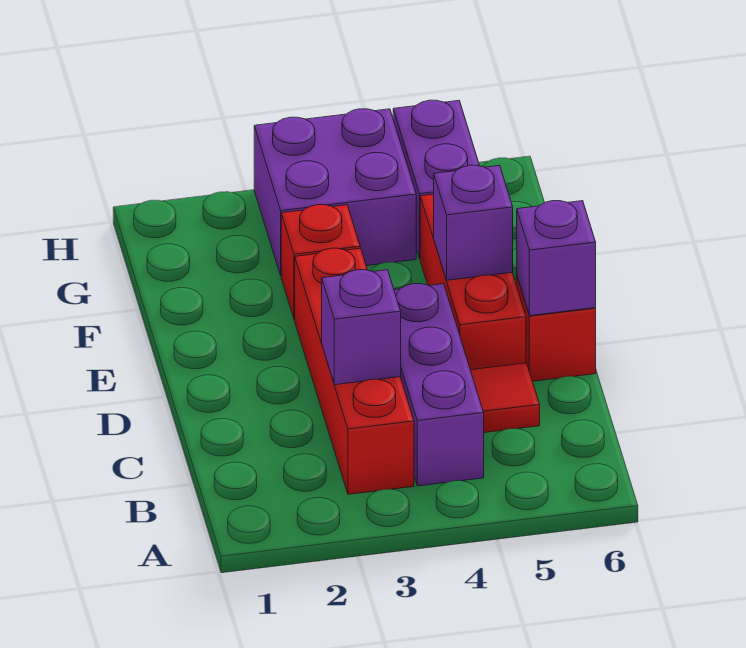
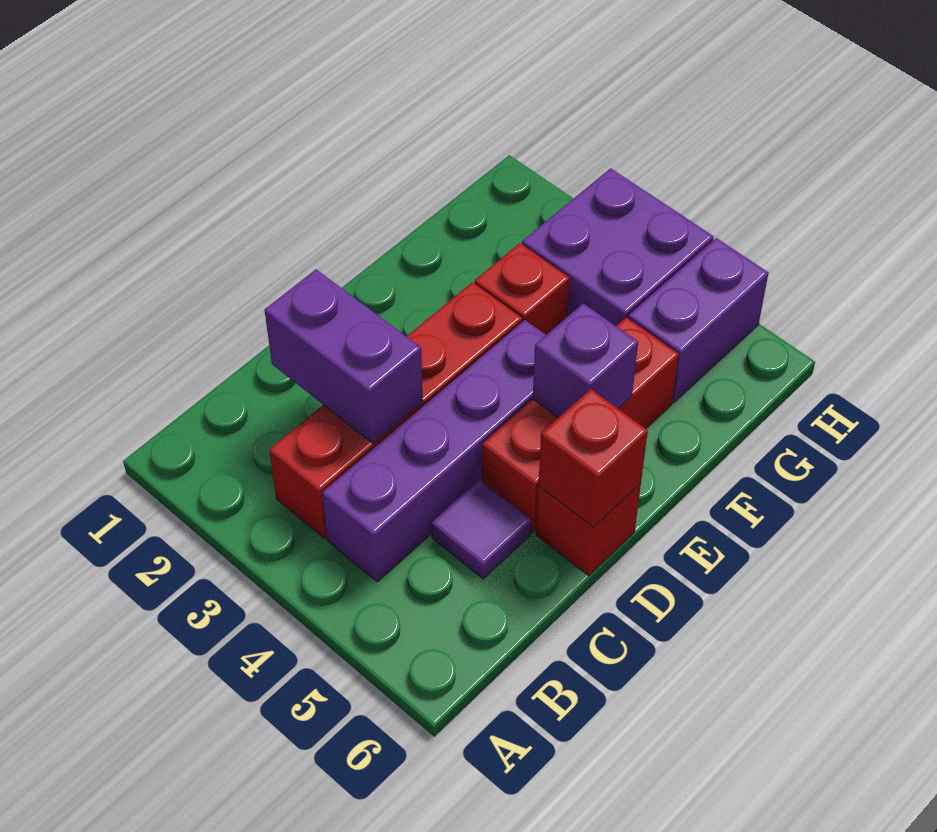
purple brick B4:D4 level 1 -> purple brick B4:E4 level 1
purple brick C3 level 2 -> purple brick C2:C3 level 2
red tile C5 level 1 -> purple tile C5 level 1
purple brick D6 level 2 -> red brick D6 level 2

